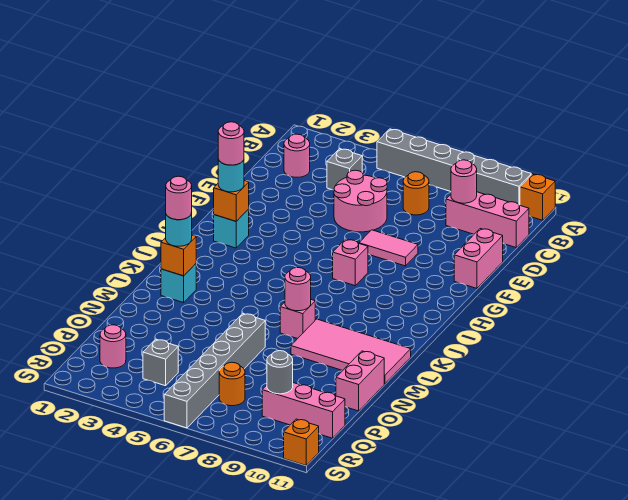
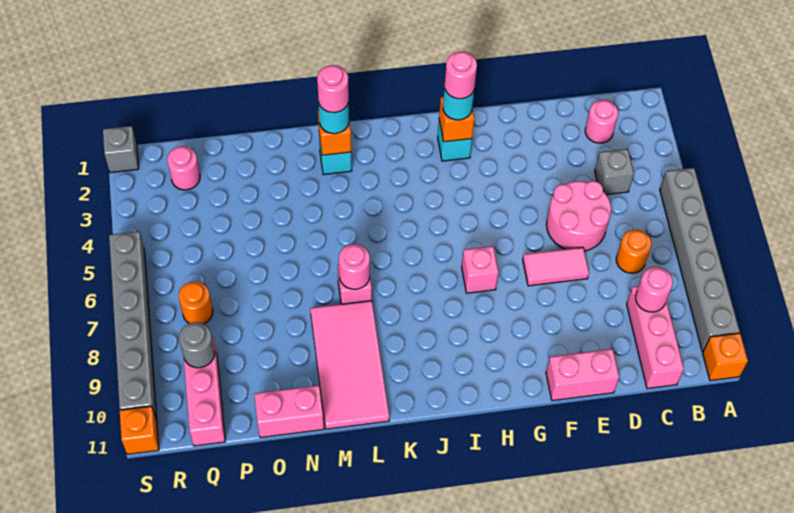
pink tile F7:F8 level 1 -> pink tile E7:F7 level 1
grey brick N6:S6 level 1 -> grey brick S5:S10 level 1
grey brick Q4 level 1 -> grey brick S1 level 1

